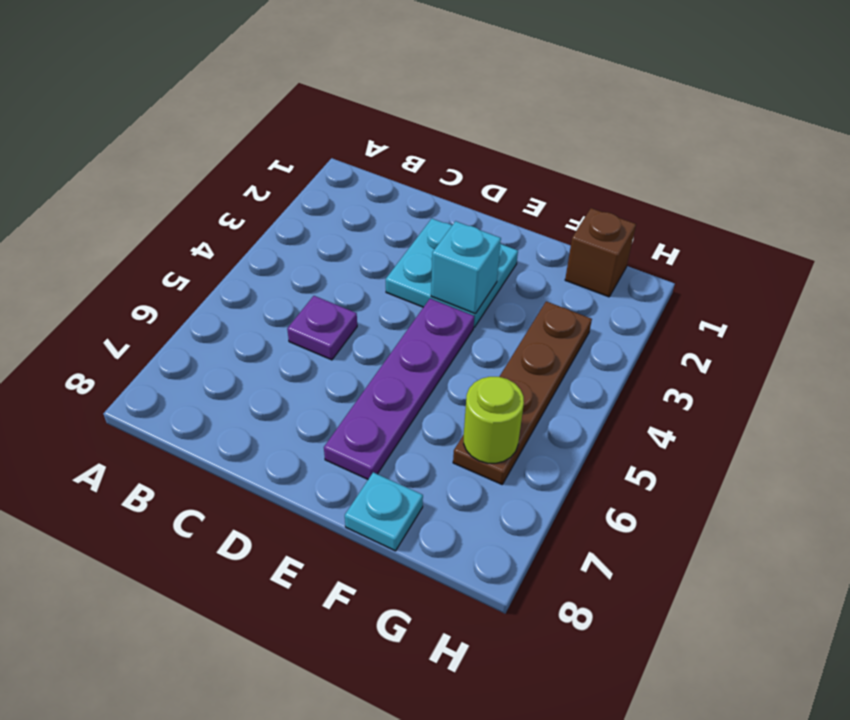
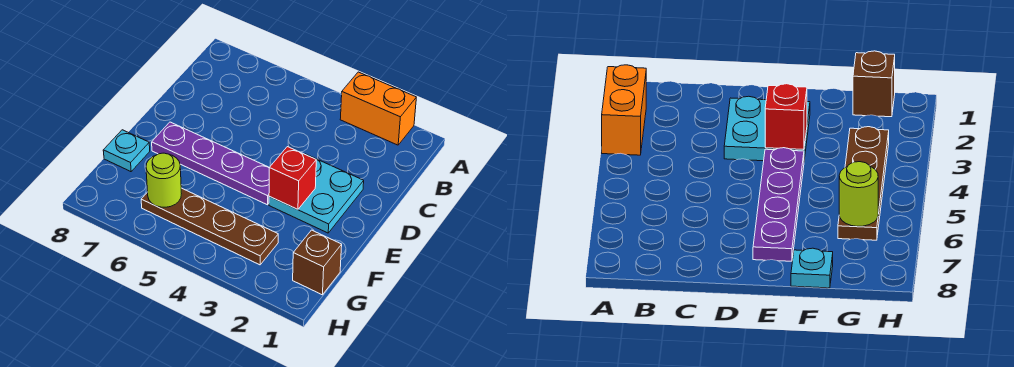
none -> orange brick A2:A3 level 1
purple plate C5 level 1 -> none
cyan brick E3 level 2 -> red brick E3 level 2

